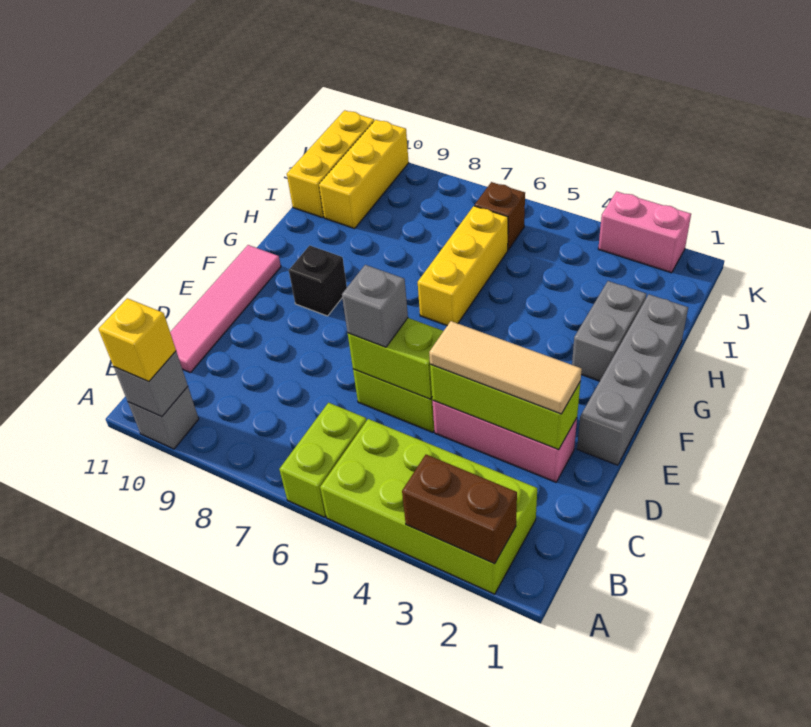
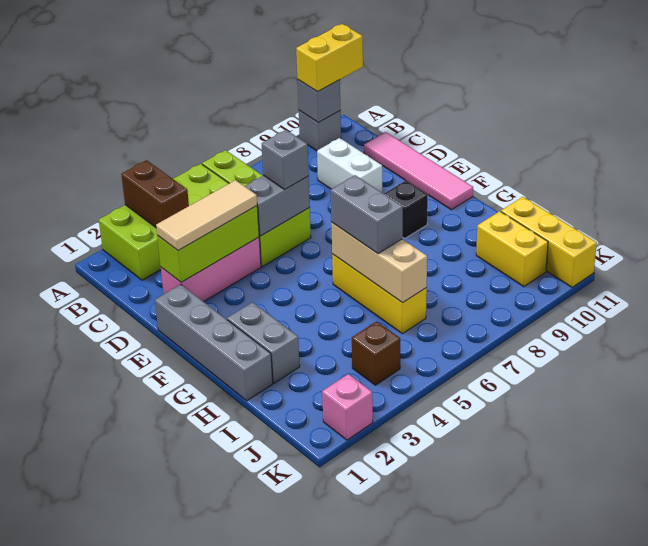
brown brick A2:A3 level 2 -> brown brick A3:B3 level 2
yellow brick A10 level 3 -> yellow brick A10:A11 level 3
none -> white brick C9:D9 level 1
lime brick D5:D6 level 2 -> grey brick D5:D6 level 2
none -> tan brick G6:I6 level 2
none -> grey brick G6:H6 level 3
yellow brick I10:K10 level 1 -> yellow brick I10:J10 level 1
brown brick J6 level 1 -> brown brick J4 level 1
pink brick K2:K3 level 1 -> pink brick K2 level 1

